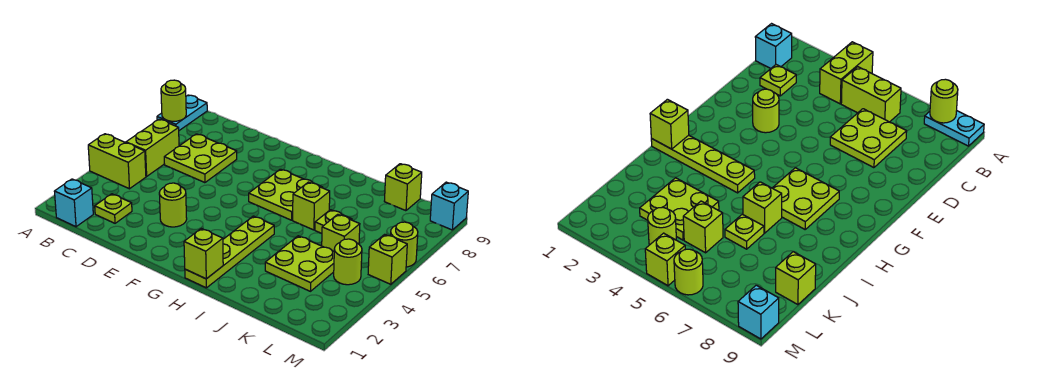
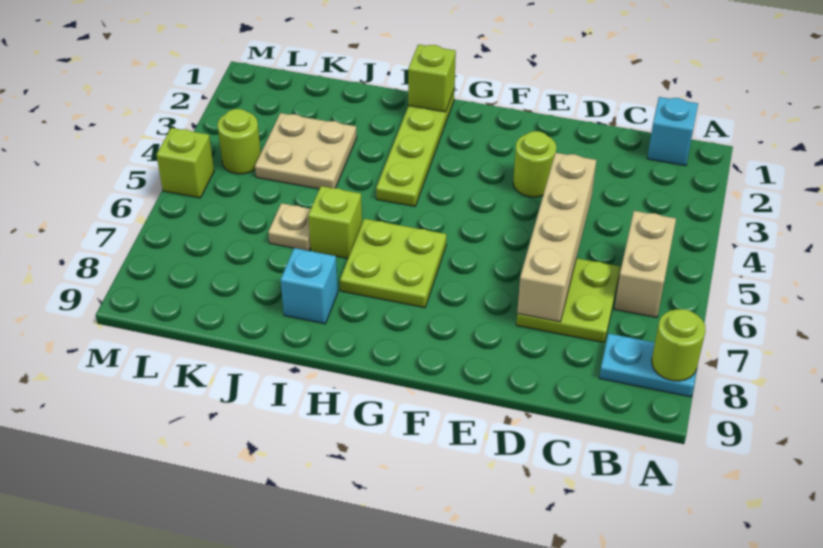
lime brick A4:B4 level 1 -> none
cyan plate A8:A9 level 1 -> cyan plate A8:B8 level 1
lime brick B5:B6 level 1 -> tan brick B5:B6 level 1
lime plate C2 level 1 -> none
none -> tan brick D4:D7 level 2
lime plate J3:K4 level 1 -> tan plate J3:K4 level 1
lime plate J6 level 1 -> tan plate J6 level 1
lime brick K5 level 1 -> none
lime brick K9 level 1 -> none
lime round brick M6 level 1 -> none
cyan brick M9 level 1 -> cyan brick I8 level 1

